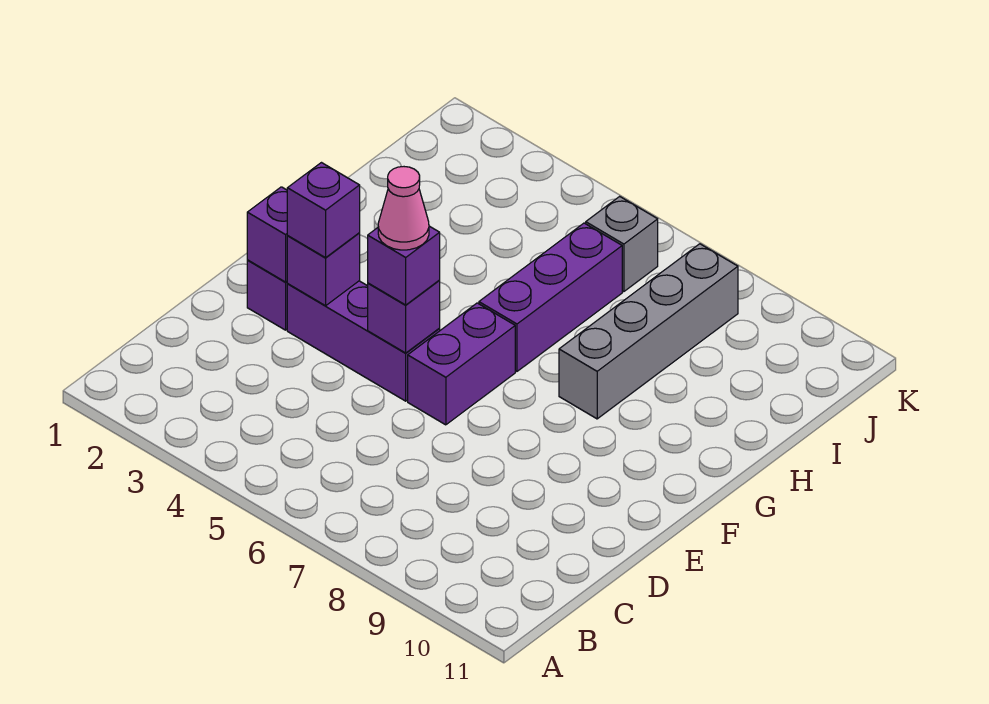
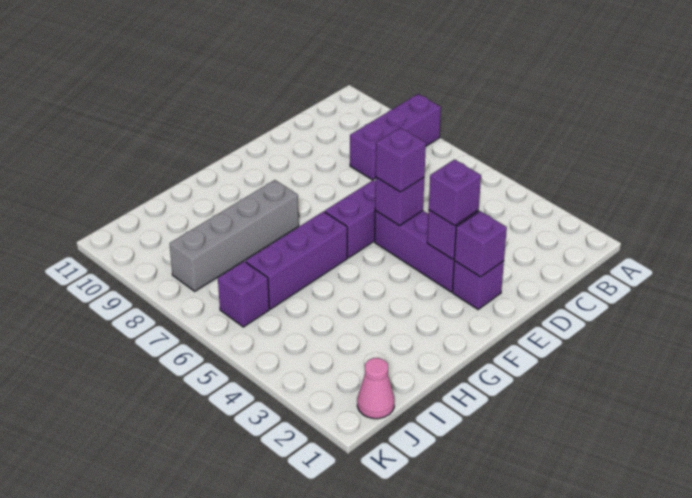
none -> purple brick A8:C8 level 1
pink cone E5 level 4 -> pink cone J1 level 1
grey brick J6 level 1 -> purple brick J6 level 1

